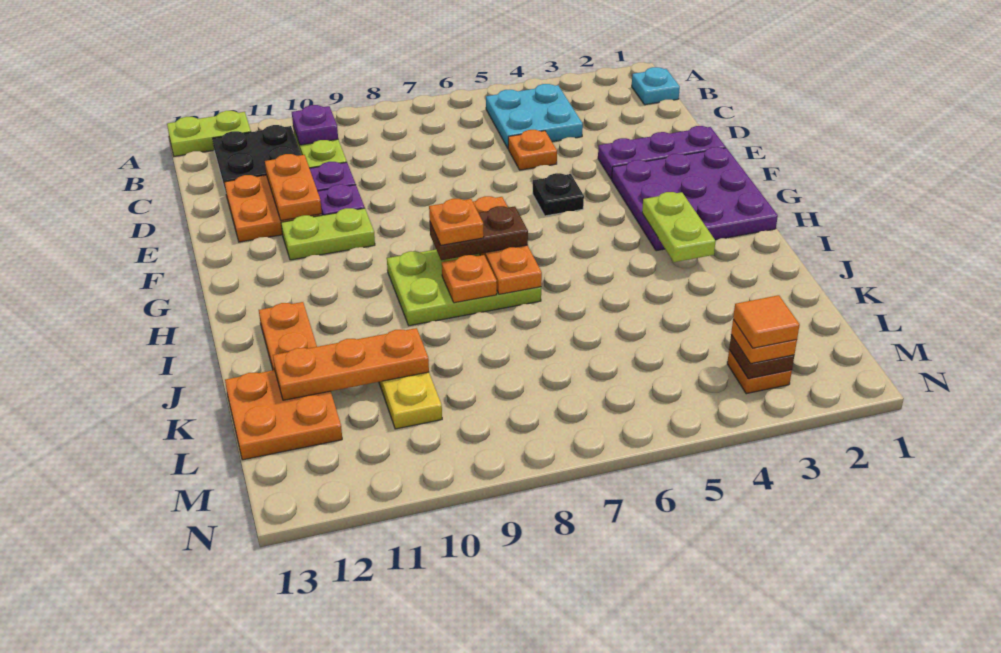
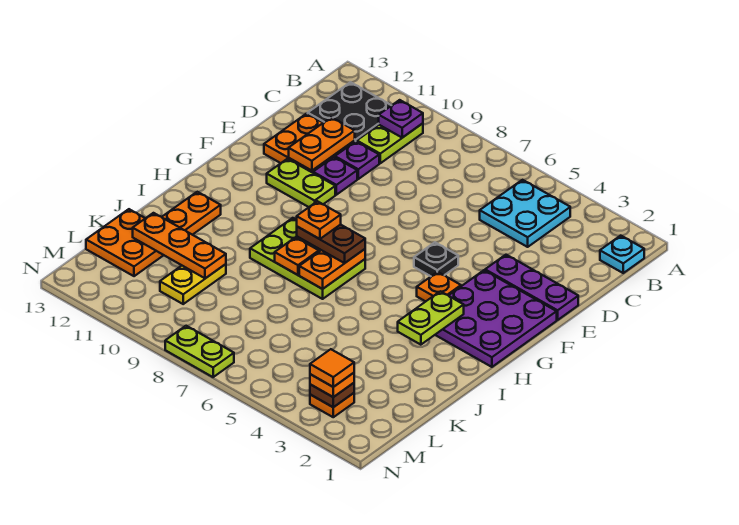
lime plate A12:A13 level 1 -> lime plate N7:N8 level 1
orange plate D5 level 1 -> orange plate G4 level 1
orange plate G7:I7 level 2 -> orange plate H7:I7 level 2

